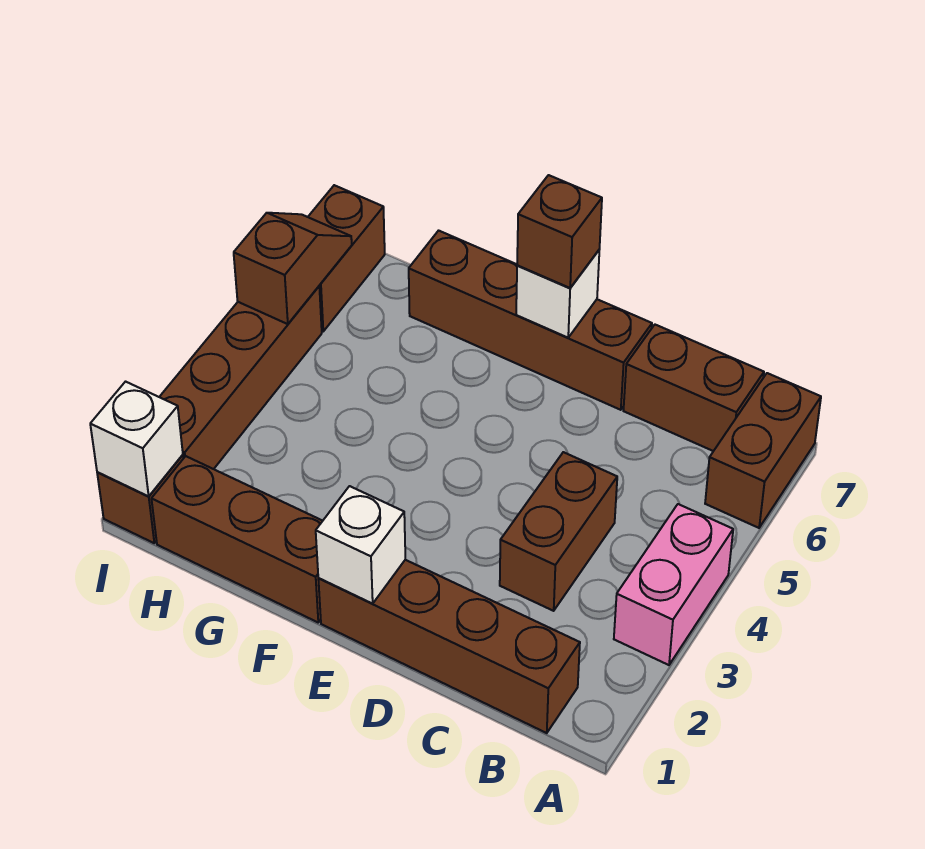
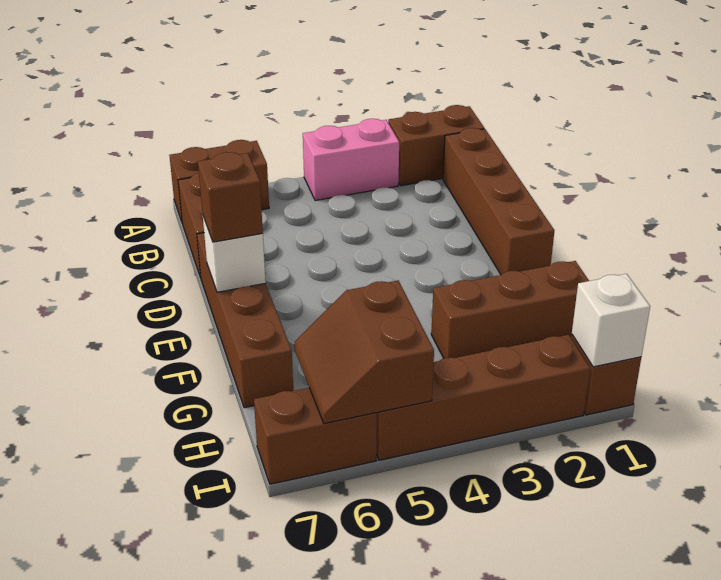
brown brick C3:C4 level 1 -> brown brick A1:A2 level 1
white brick E1 level 2 -> none
brown brick F1:H1 level 1 -> brown brick G1:G3 level 1
brown slope I5:I6 level 2 top 5 -> brown slope H5:I6 level 2 top 5

